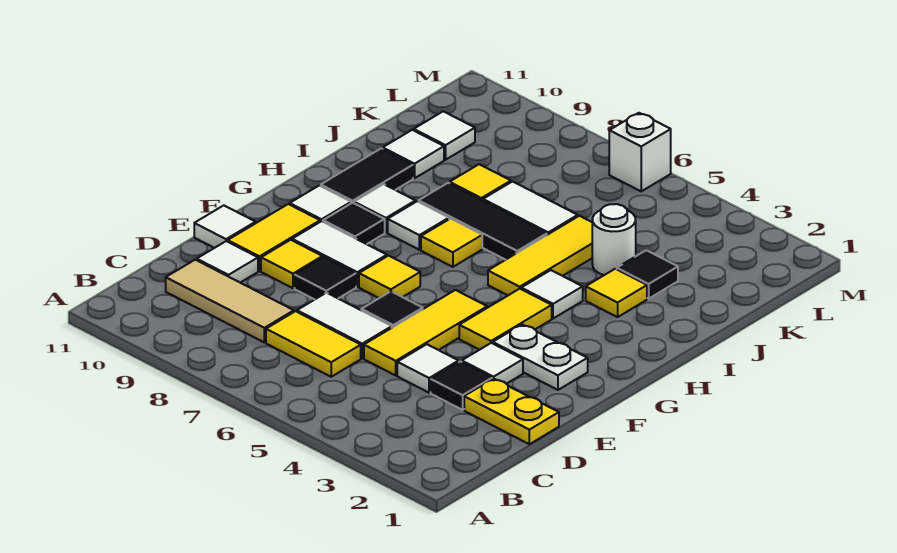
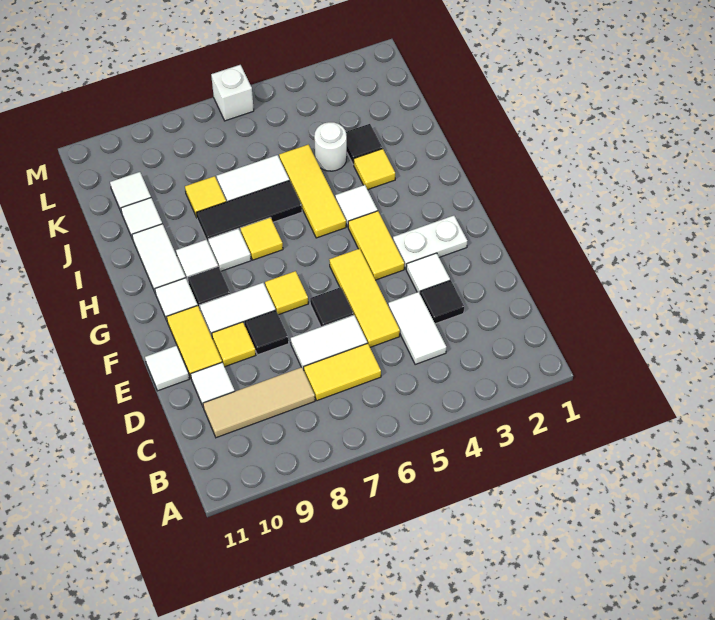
yellow plate D1:D2 level 1 -> none
white tile D4 level 1 -> white tile C4:D4 level 1
black tile H10:I10 level 1 -> white tile H10:I10 level 1

